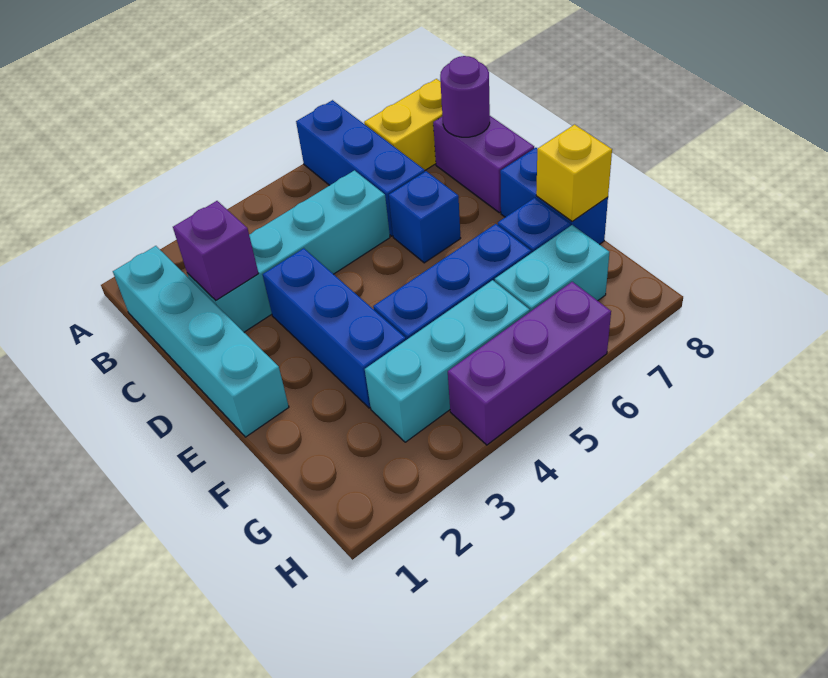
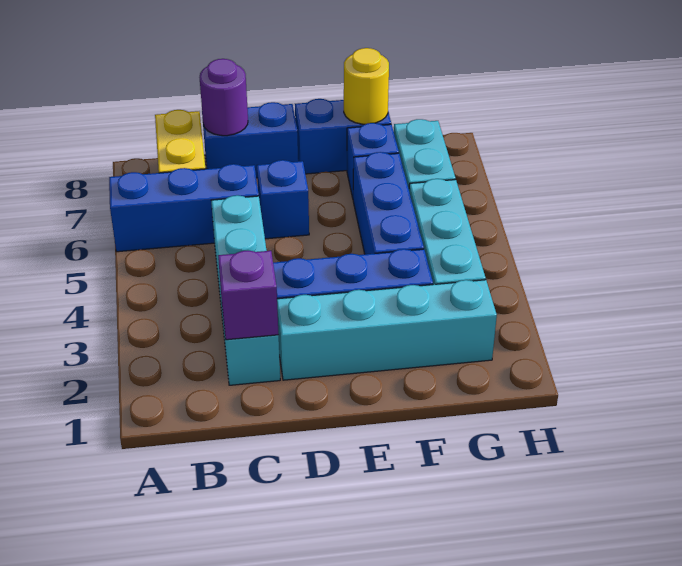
cyan brick B1:E1 level 1 -> cyan brick D2:G2 level 1
purple brick C8:D8 level 1 -> blue brick C8:D8 level 1
yellow brick F8 level 2 -> yellow round brick F8 level 2
purple brick H4:H6 level 1 -> none

